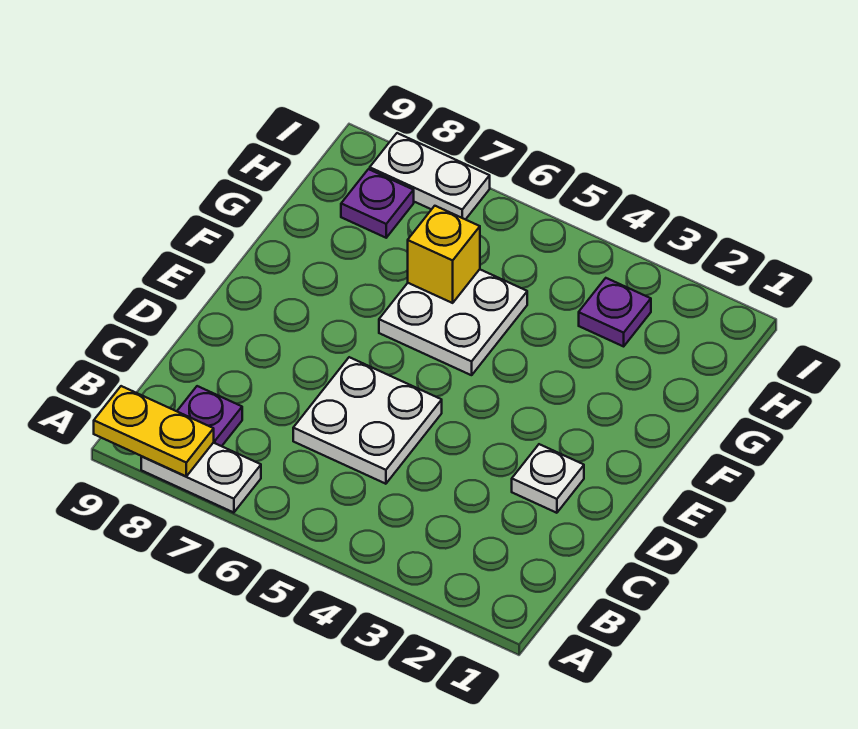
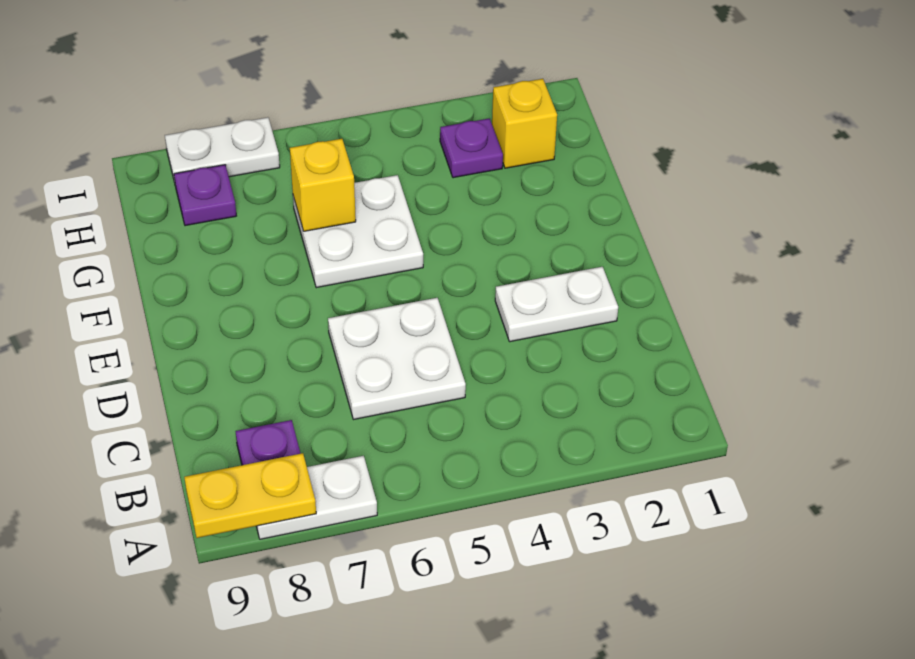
white plate D2 level 1 -> white plate D2:D3 level 1
none -> yellow brick H2 level 1

